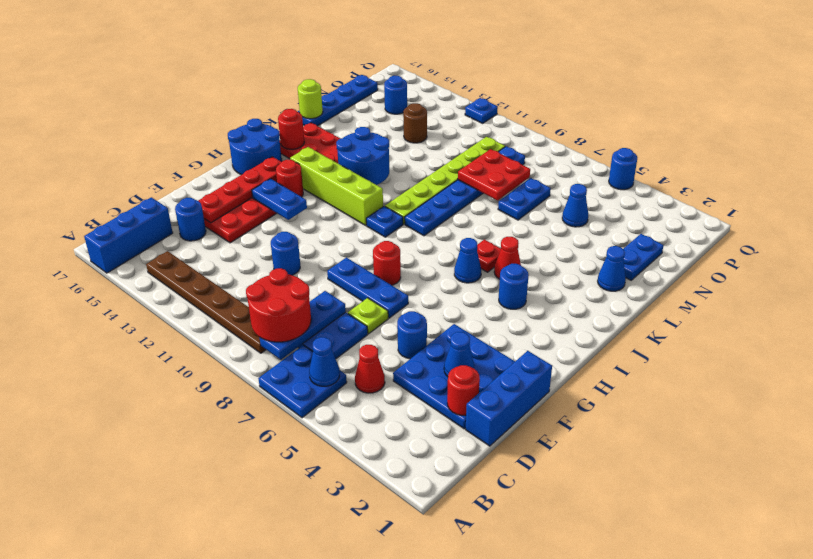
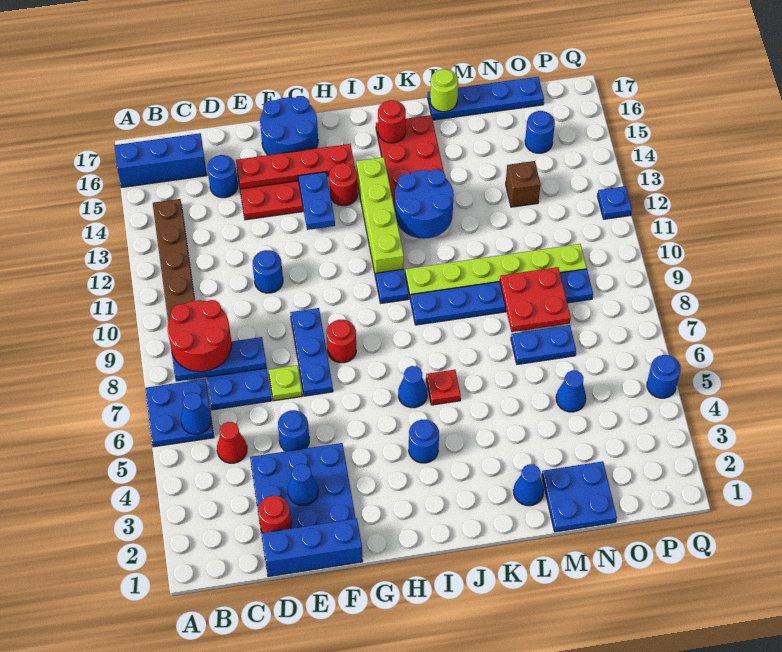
blue round brick H16:I17 level 1 -> blue round brick F16:G17 level 1
red cone J5 level 1 -> none
blue plate M2:N2 level 1 -> blue plate M1:N2 level 1
brown round brick N13 level 1 -> brown brick N13 level 1

